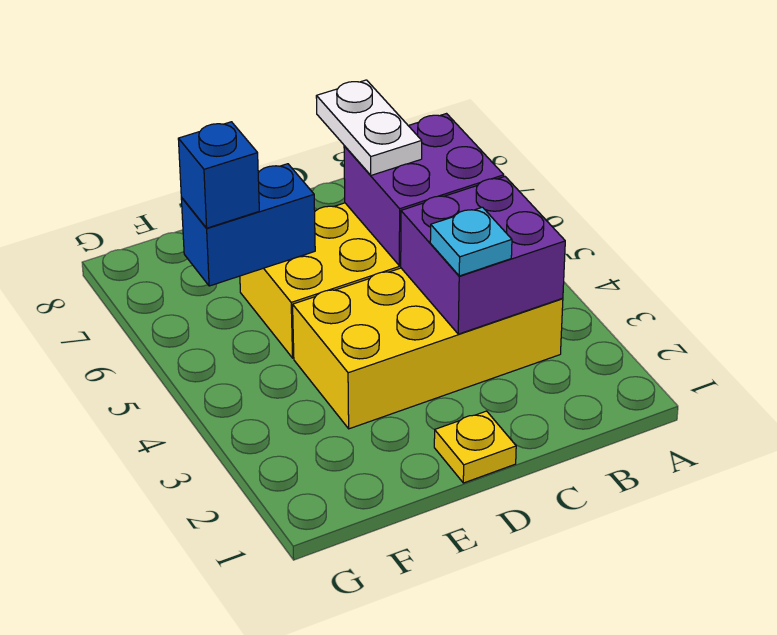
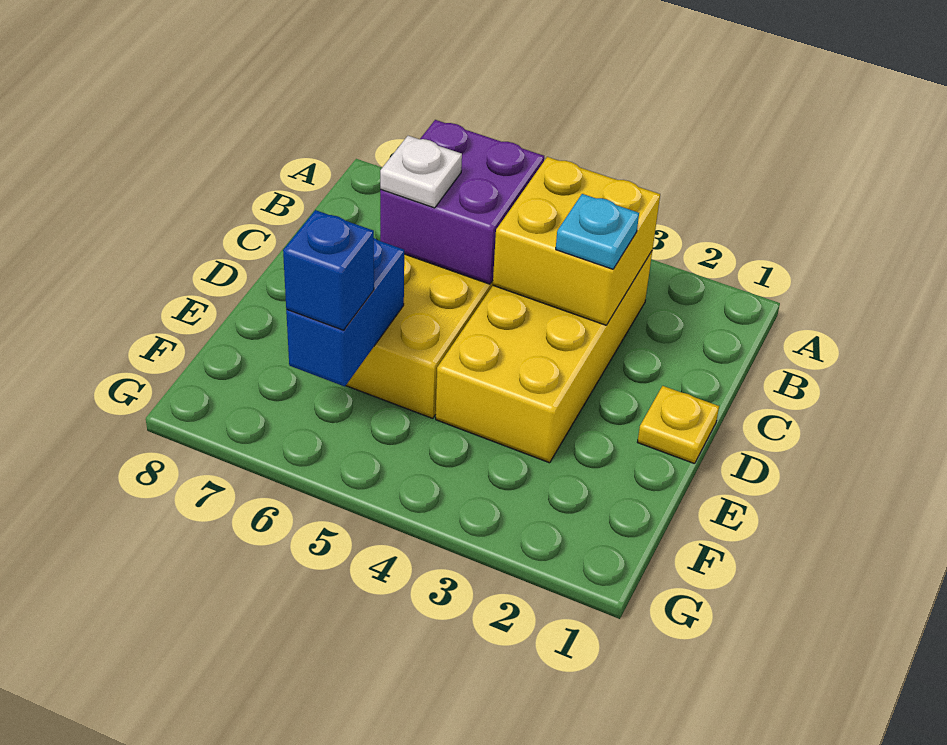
purple brick B3:C4 level 2 -> yellow brick B3:C4 level 2
white plate C6:C7 level 3 -> white plate C6 level 3

